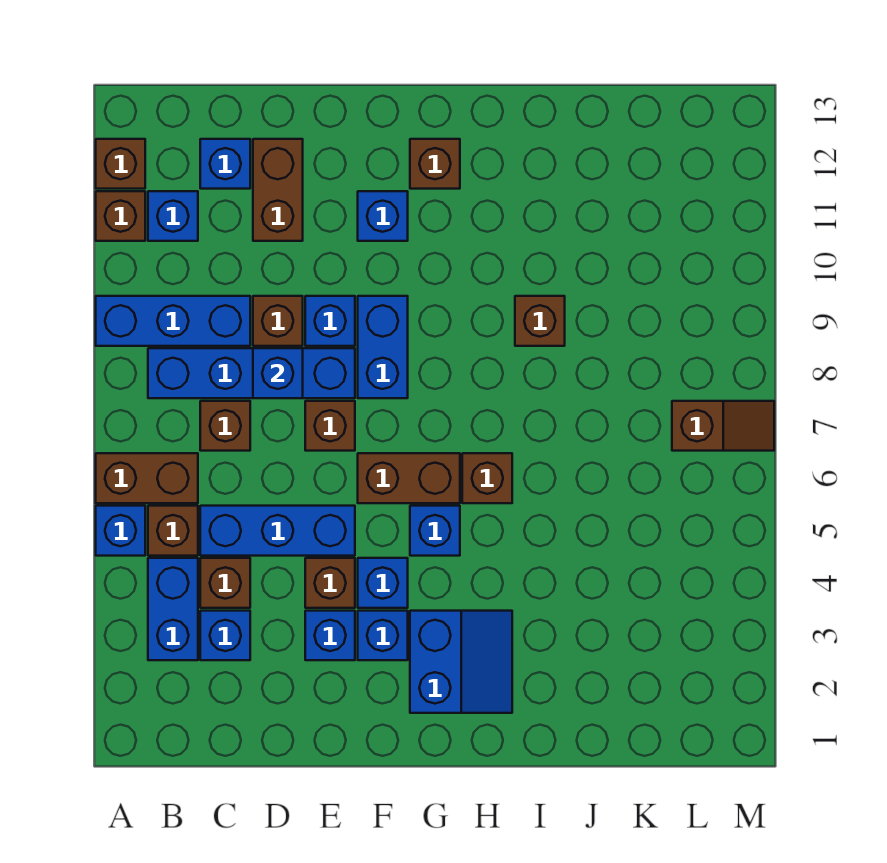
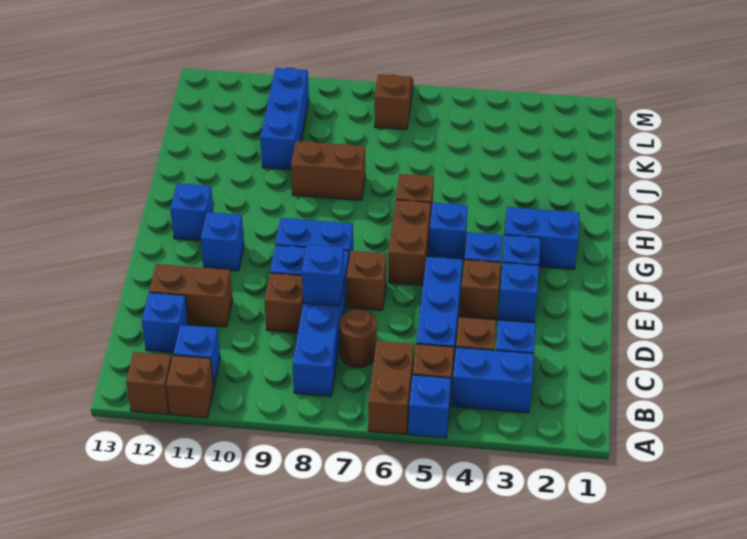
blue brick A9:C9 level 1 -> blue brick J10:L10 level 1
brown brick C7 level 1 -> brown round brick C7 level 1
brown brick G12 level 1 -> blue brick G12 level 1
brown brick I9 level 1 -> brown brick I8:I9 level 1

